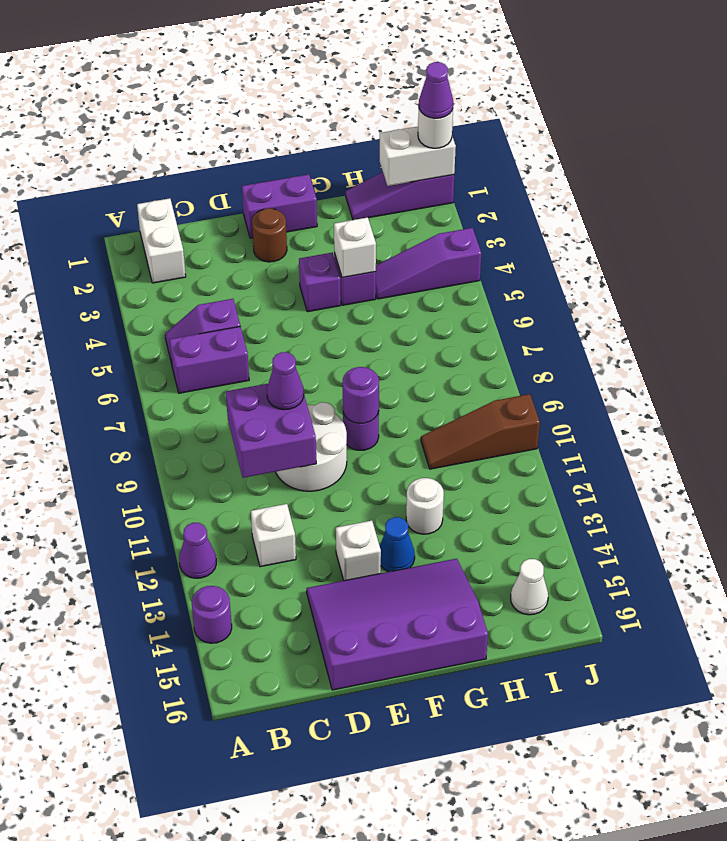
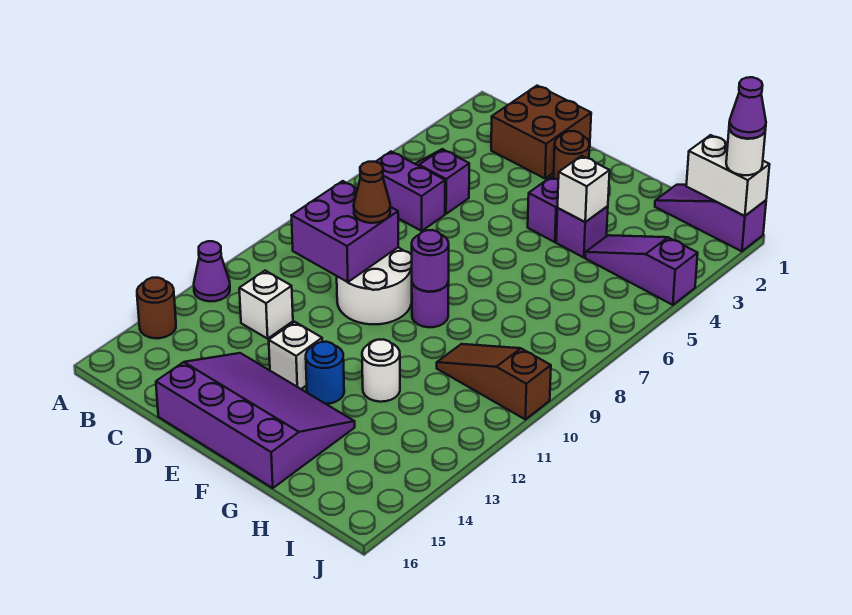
purple round brick A14 level 1 -> brown round brick A14 level 1
white brick B1:B2 level 1 -> none
none -> brown brick C1:D2 level 1
purple cone D9 level 3 -> brown cone D9 level 3
purple brick E1:F1 level 1 -> none
blue cone F13 level 1 -> blue round brick F13 level 1
white cone I15 level 1 -> none

